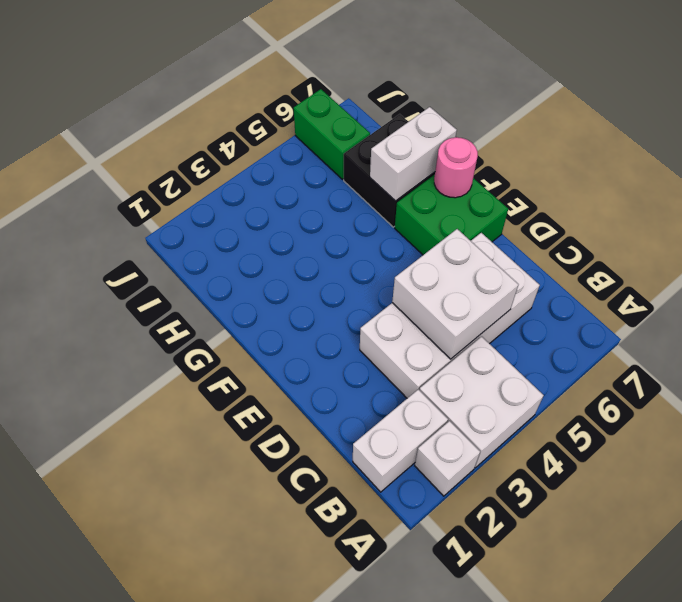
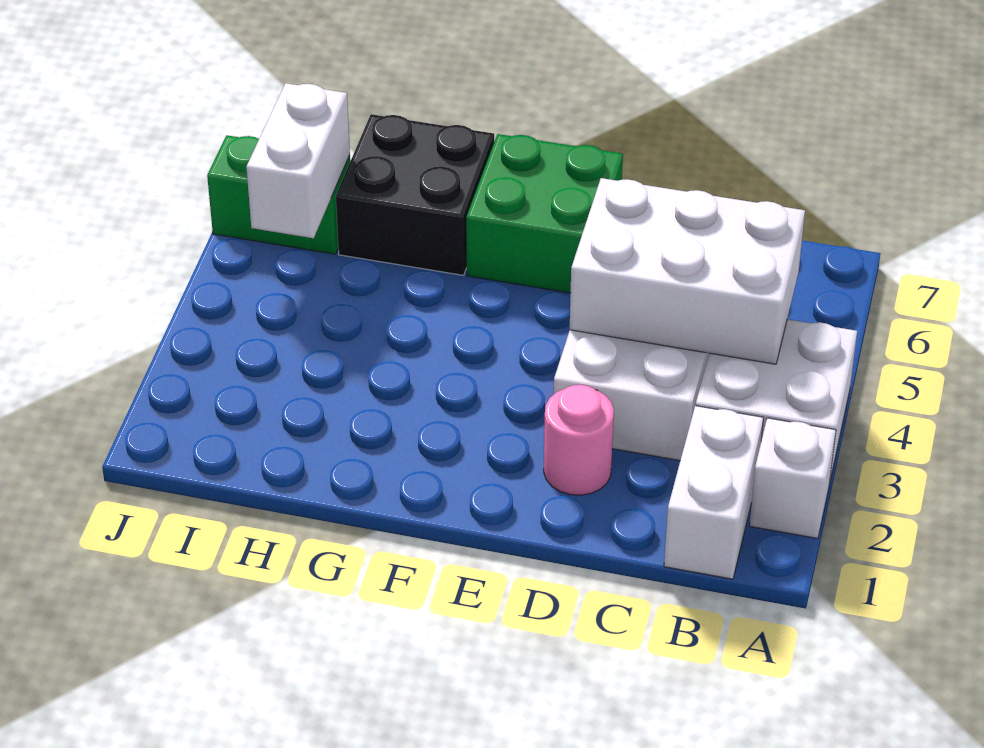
white brick C4:D5 level 2 -> white brick B4:D5 level 2
pink round brick F7 level 2 -> pink round brick D2 level 1
white brick G6:G7 level 2 -> white brick I5:I6 level 2

